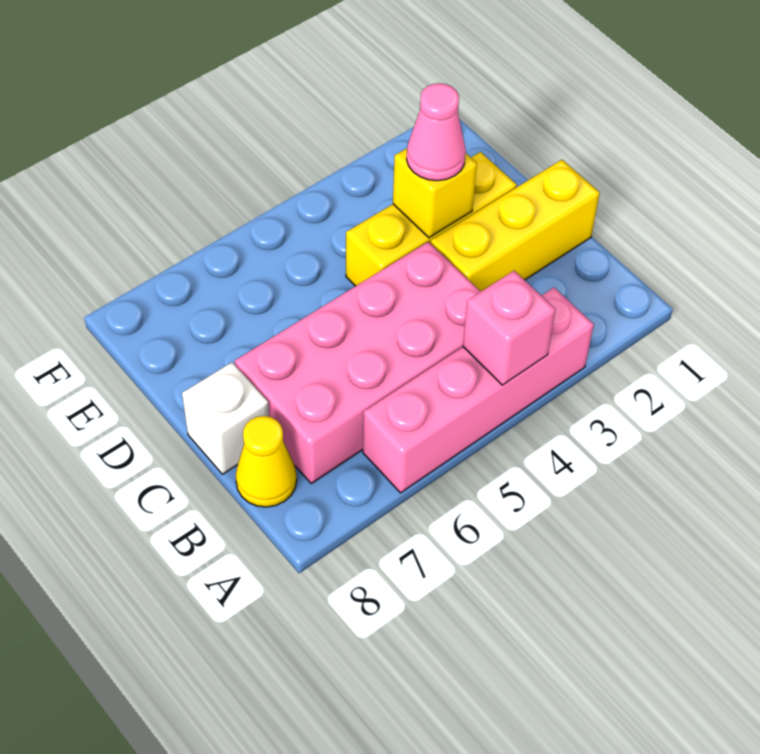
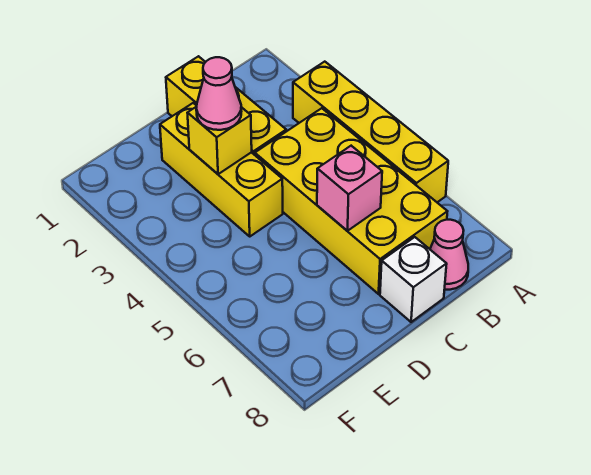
pink brick A3:A6 level 1 -> yellow brick A3:A6 level 1
pink brick A4 level 2 -> pink brick C6 level 2
pink brick B4:C7 level 1 -> yellow brick B4:C7 level 1
yellow cone B8 level 1 -> pink cone B8 level 1

